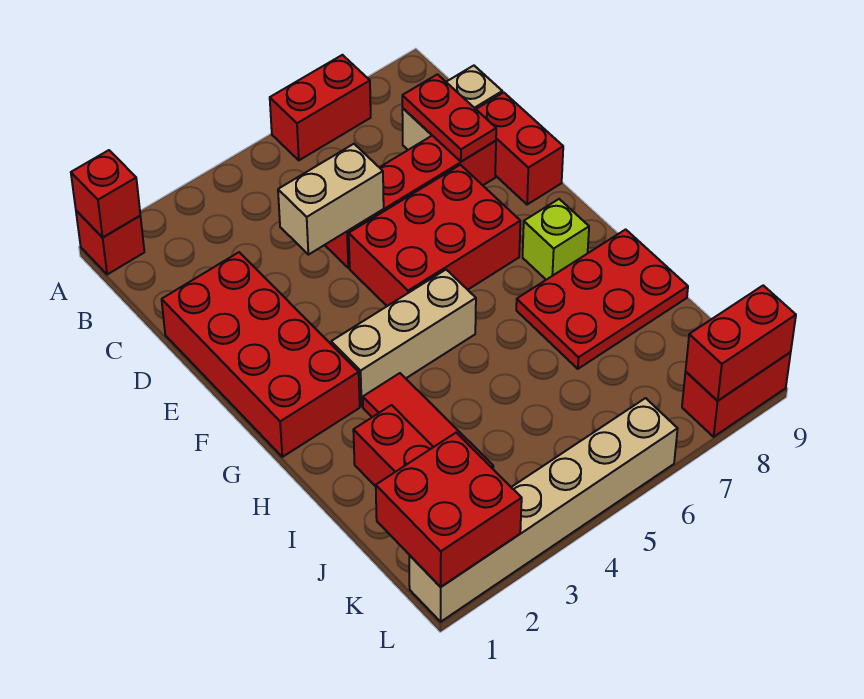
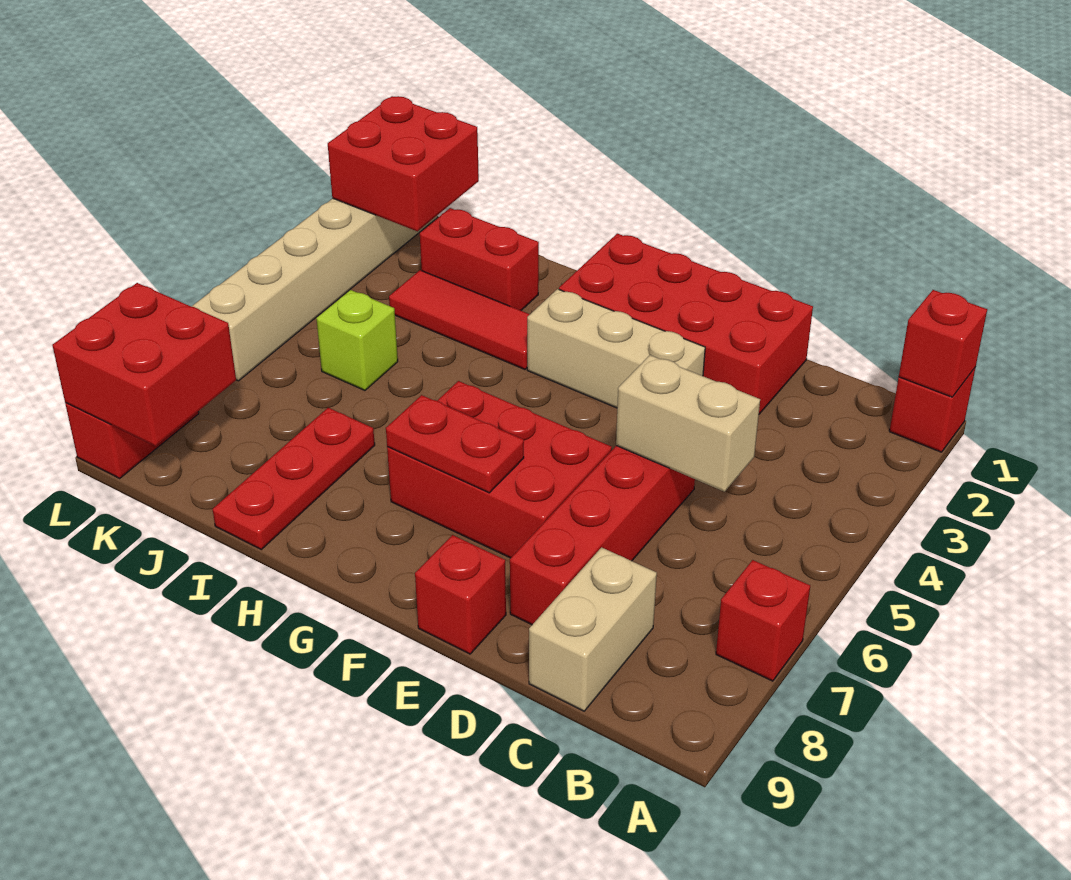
red brick A6:A7 level 1 -> red brick A7 level 1
red plate C8:D8 level 2 -> red plate F7:G7 level 2
tan brick D4:D5 level 2 -> tan brick C5:D5 level 2
red brick D9:E9 level 1 -> red brick E9 level 1
red brick E5:F7 level 1 -> red brick E6:G7 level 1
tan brick G3:G5 level 1 -> tan brick E3:G3 level 1
lime brick G8 level 1 -> lime brick J5 level 1
red plate H7:I9 level 1 -> red plate I7:I9 level 1
red brick L8:L9 level 2 -> red brick K8:L9 level 2

